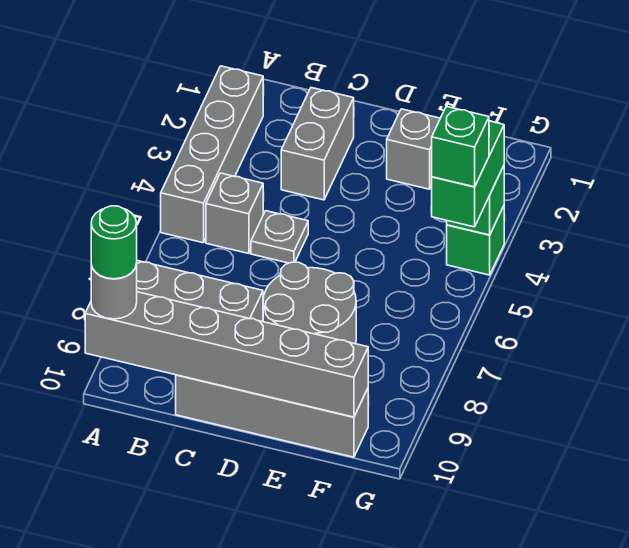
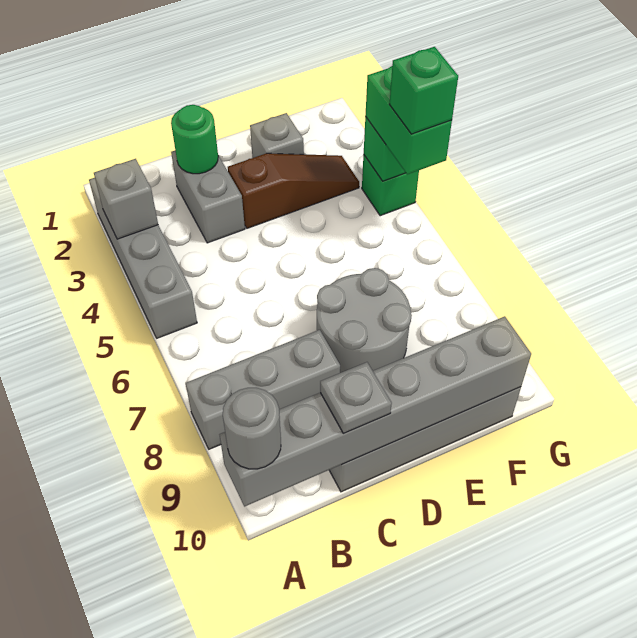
green round brick A10 level 4 -> green round brick C2 level 2
grey brick B5 level 1 -> grey brick A3 level 2
grey plate C5 level 1 -> grey plate C10 level 3
none -> brown slope D3:F3 level 1 top D

